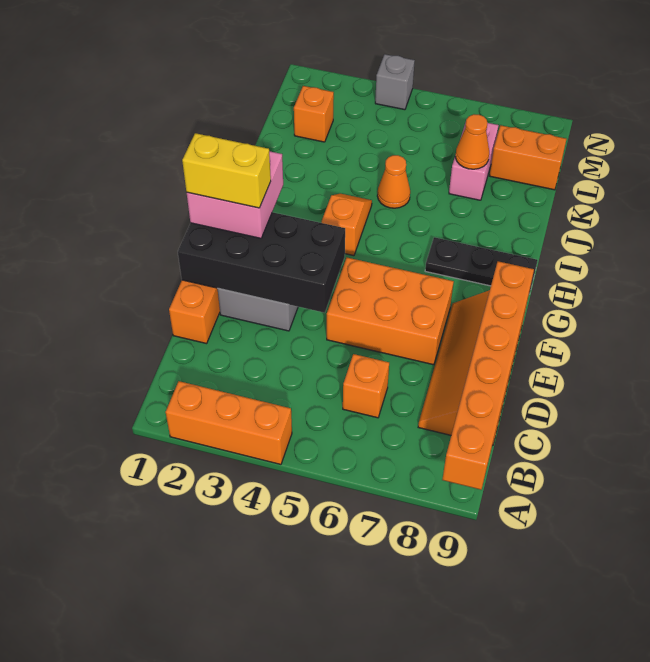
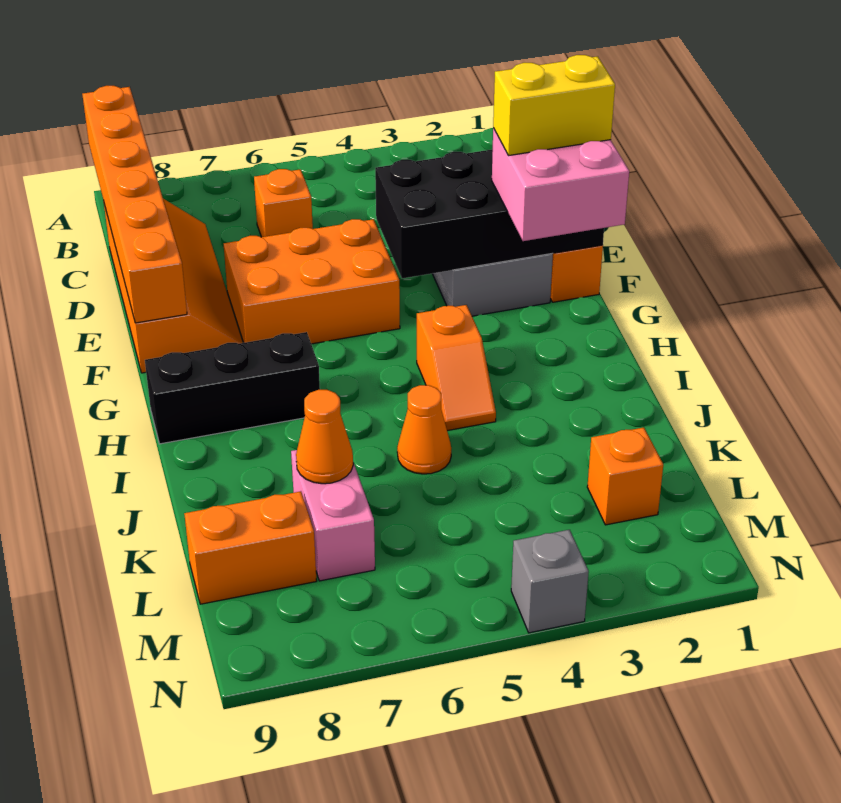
orange brick A2:A4 level 1 -> none
black plate H7:H9 level 1 -> black brick H7:H9 level 1

